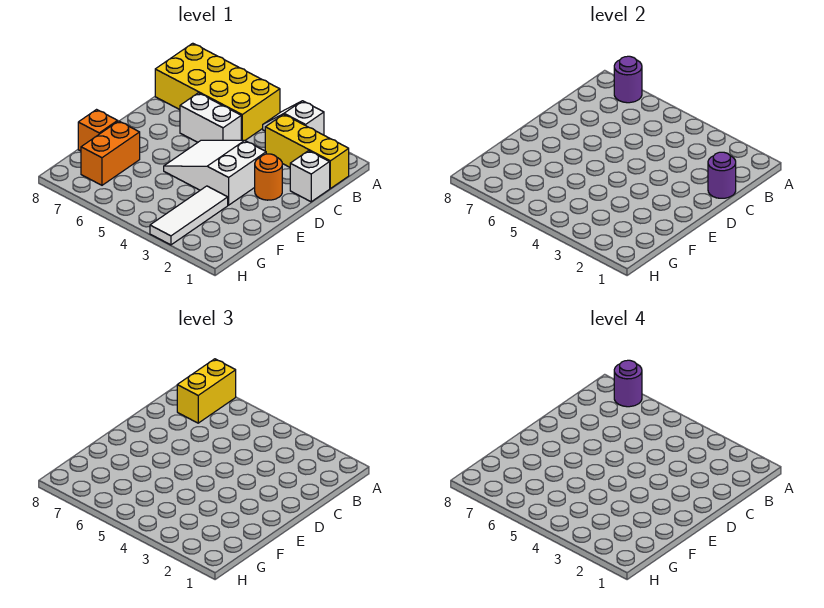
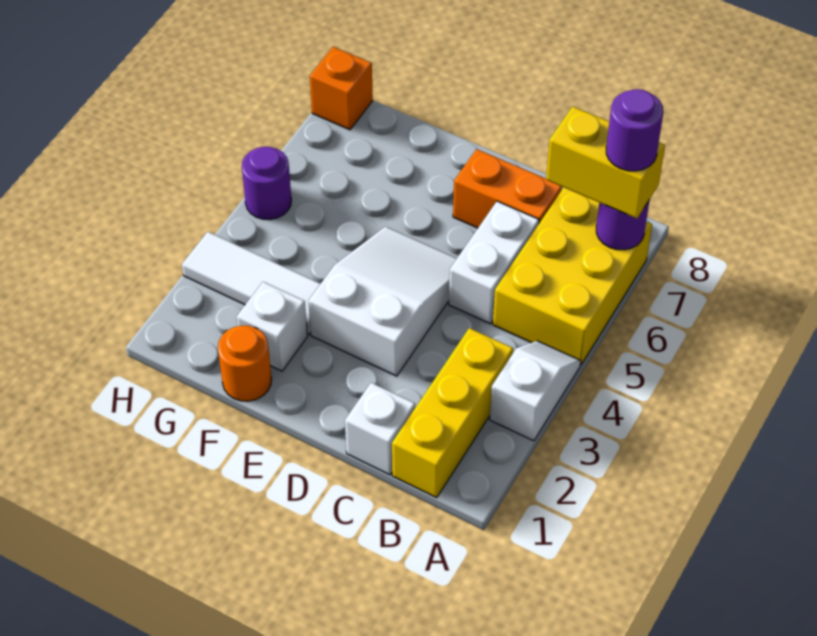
yellow brick A5:B8 level 1 -> yellow brick A5:B7 level 1
purple round brick C1 level 2 -> purple round brick H5 level 1
orange round brick D2 level 1 -> orange round brick F1 level 1
none -> white brick F2 level 1
orange brick F7:G7 level 1 -> orange brick C7:D7 level 1
orange brick F8 level 1 -> orange brick H8 level 1

